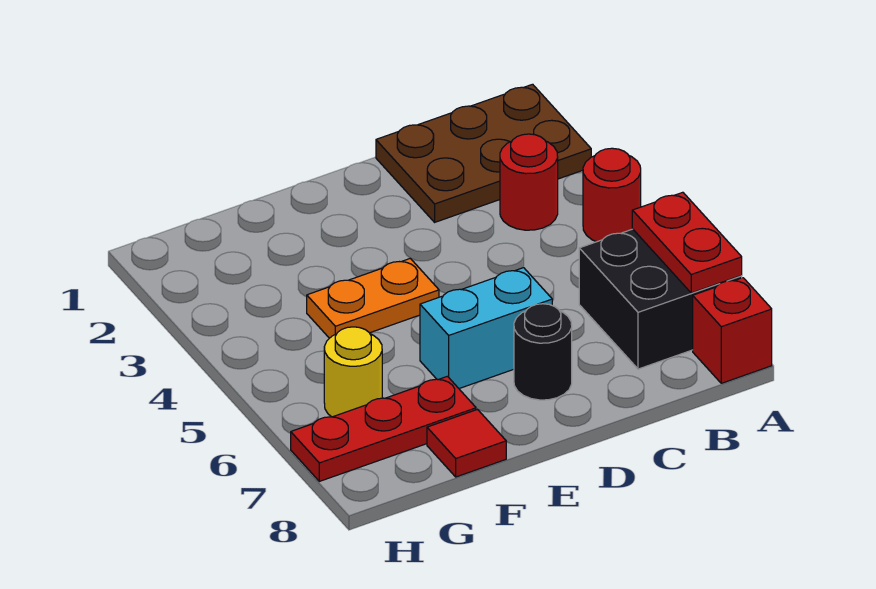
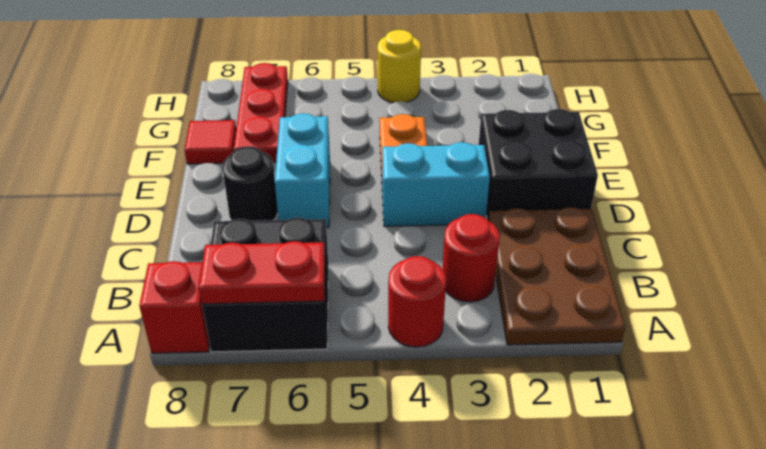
none -> black brick D1:E2 level 1
none -> cyan brick D3:D4 level 1
yellow round brick G6 level 1 -> yellow round brick H4 level 1

